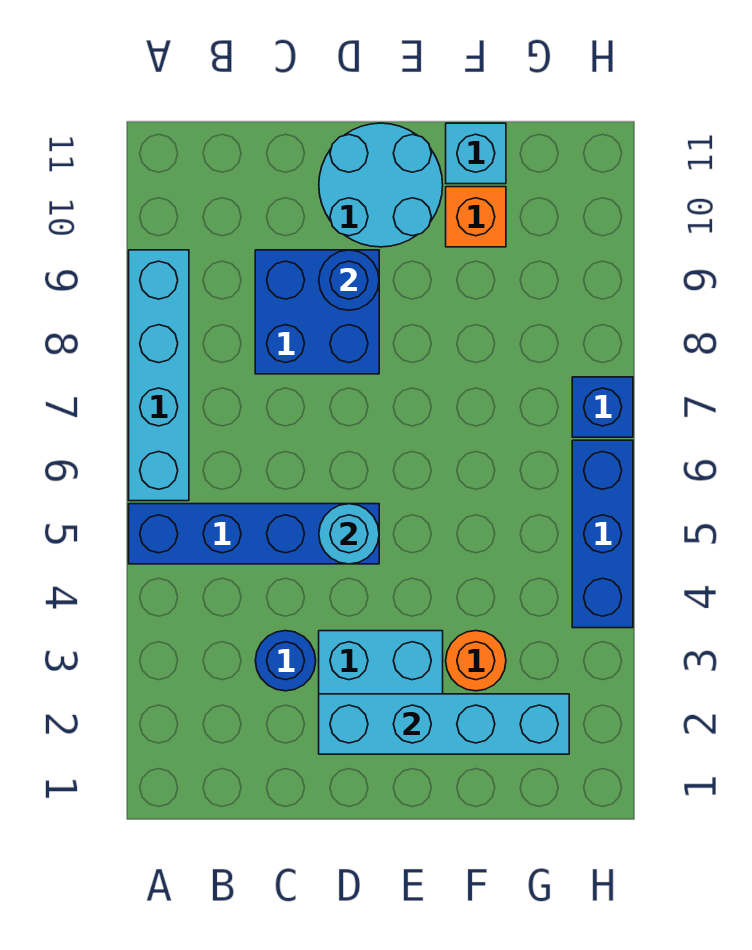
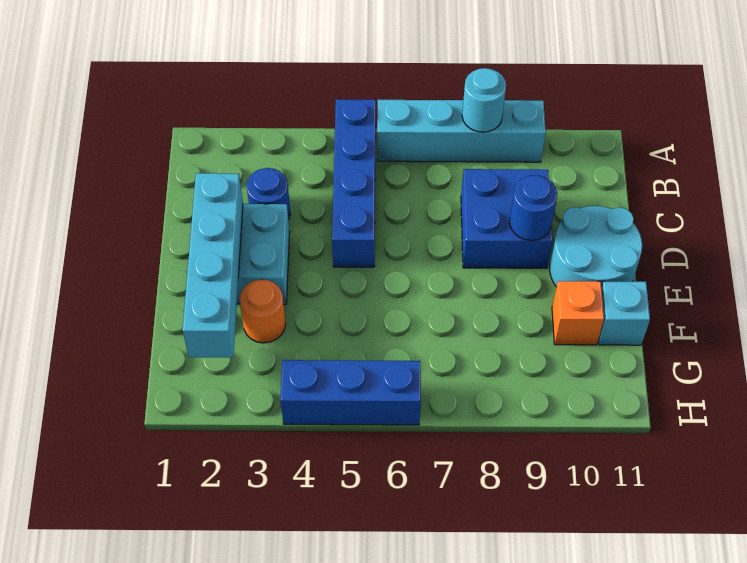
cyan round brick D5 level 2 -> cyan round brick A8 level 2
blue brick H7 level 1 -> none

